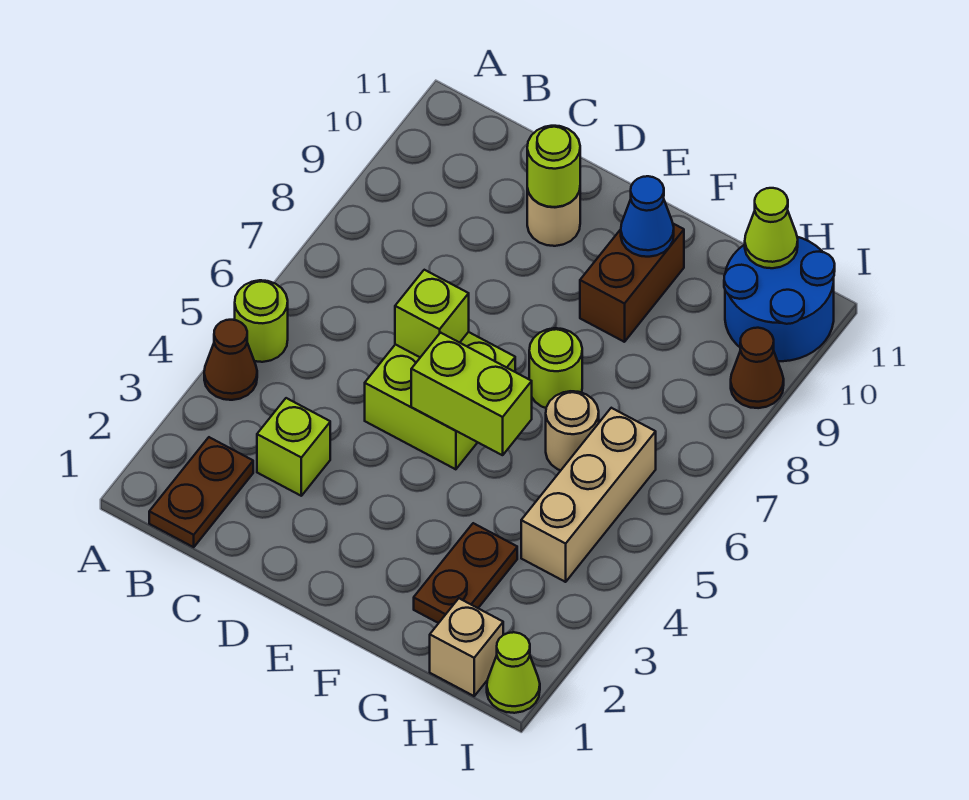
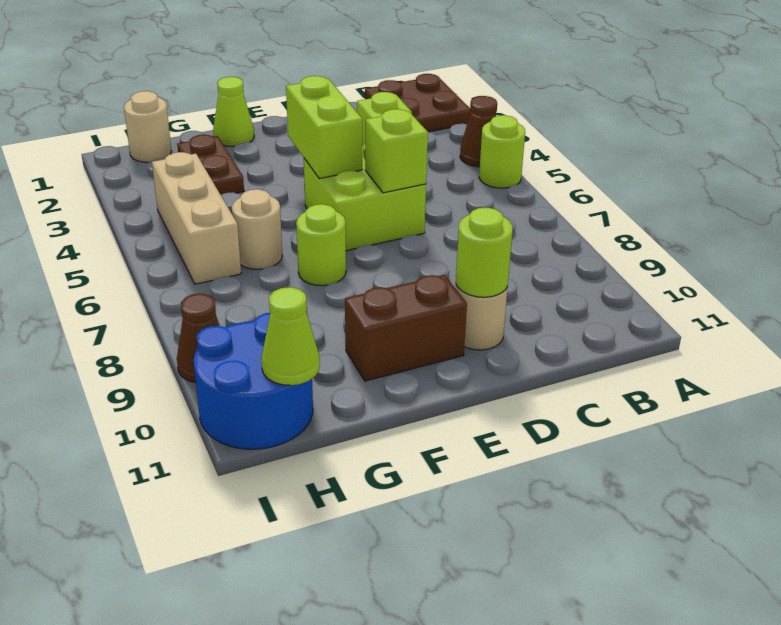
brown plate B1:B2 level 1 -> brown plate A1:B2 level 1
lime brick E5:F5 level 2 -> lime brick E4:E5 level 2
brown brick F9:F10 level 1 -> brown brick E10:F10 level 1
blue cone F10 level 2 -> none
tan brick H1 level 1 -> tan round brick H1 level 1
lime cone I1 level 1 -> lime cone F1 level 1

